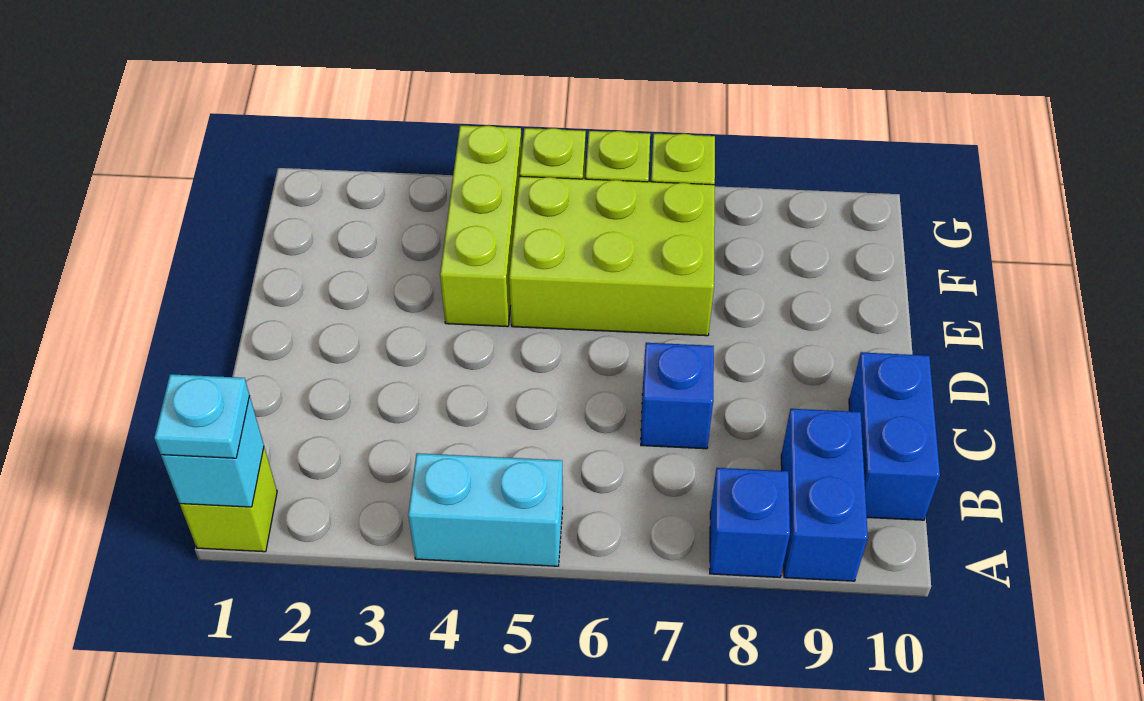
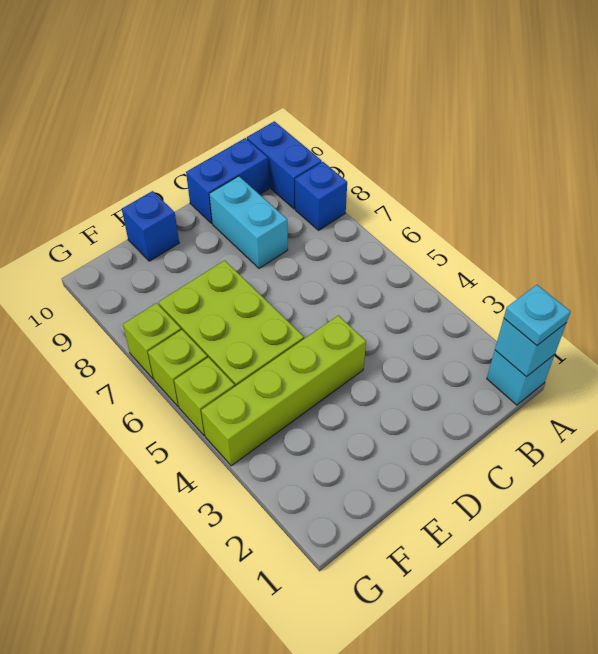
lime brick A1 level 1 -> cyan brick A1 level 1
cyan brick A4:A5 level 1 -> cyan brick C8:C9 level 1
blue brick A9:B9 level 1 -> blue brick A9:A10 level 1
blue brick C7 level 1 -> blue brick E10 level 1
lime brick E4:G4 level 1 -> lime brick D4:G4 level 1

